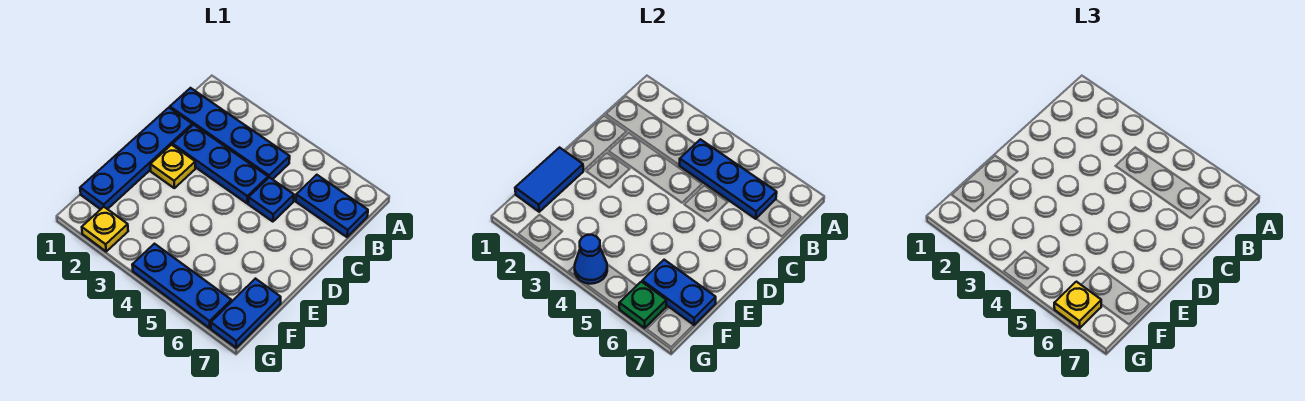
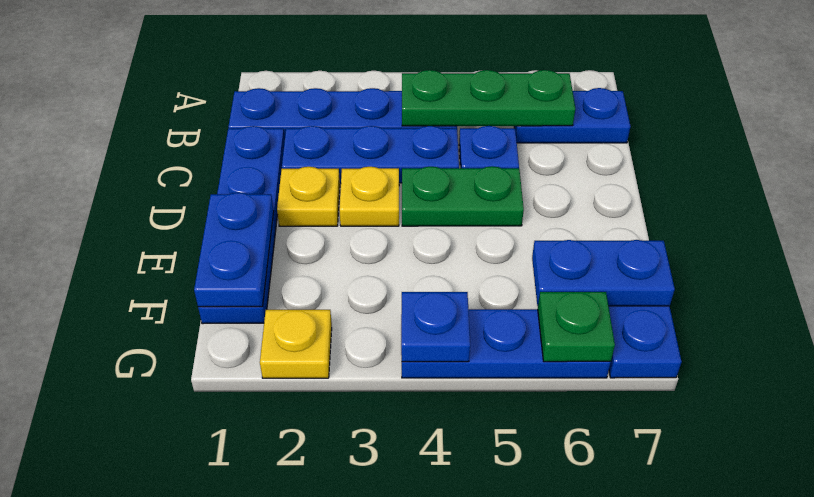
blue plate B4:B6 level 2 -> green plate B4:B6 level 2
none -> green plate D4:D5 level 1
blue tile E1:F1 level 2 -> blue plate E1:F1 level 2
blue cone G4 level 2 -> blue plate G4 level 2
yellow plate G6 level 3 -> yellow plate D3 level 1

